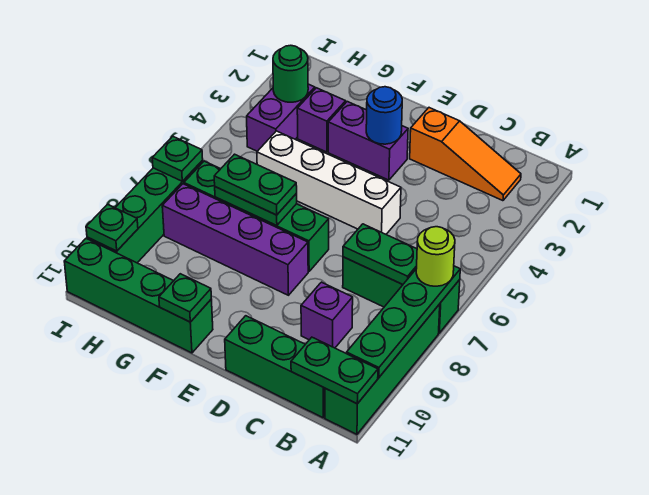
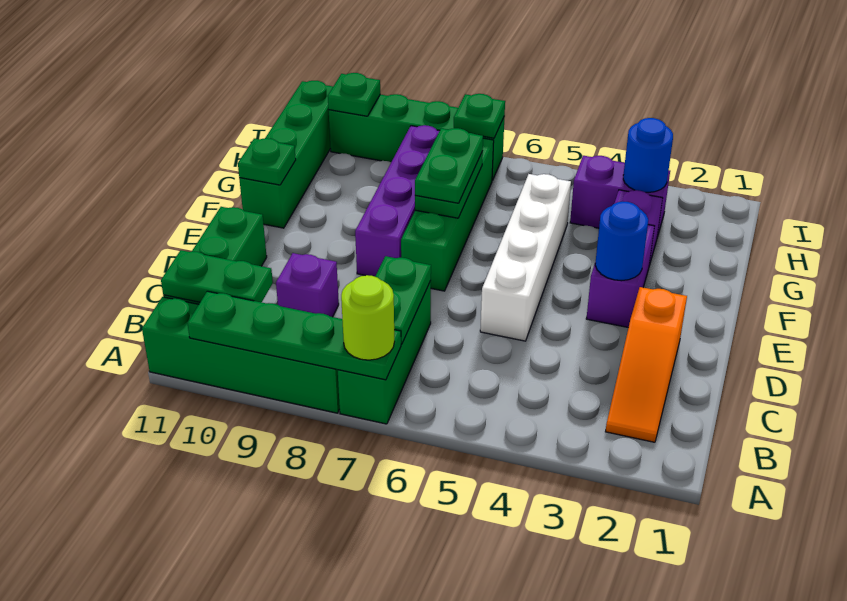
green plate A11:B11 level 2 -> green plate B10:B11 level 2
green round brick H3 level 2 -> blue round brick H3 level 2

